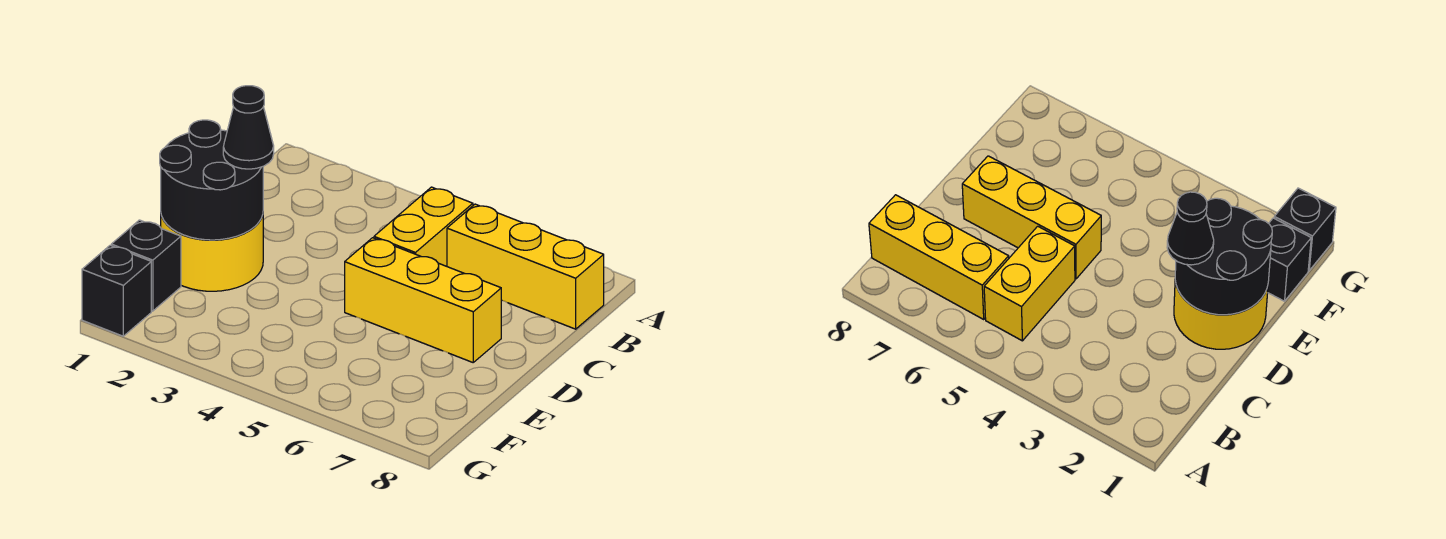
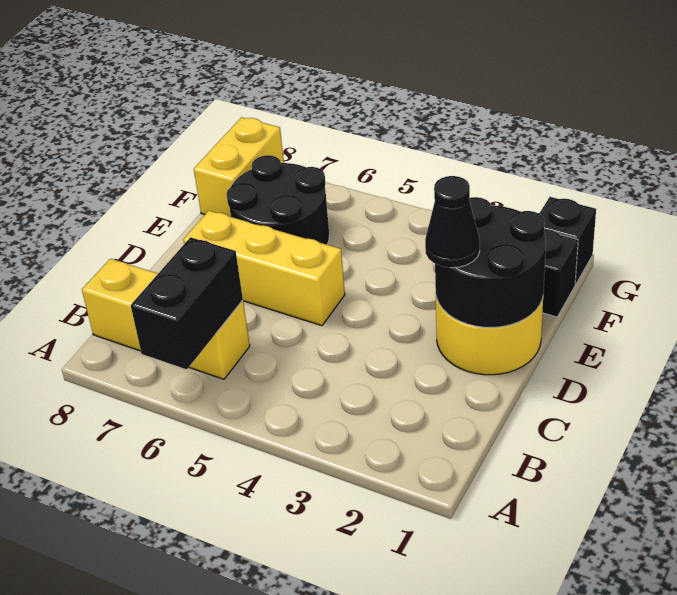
none -> black brick A6:B6 level 2
yellow brick B5:C5 level 1 -> yellow brick F8:G8 level 1
none -> black round brick E6:F7 level 1

